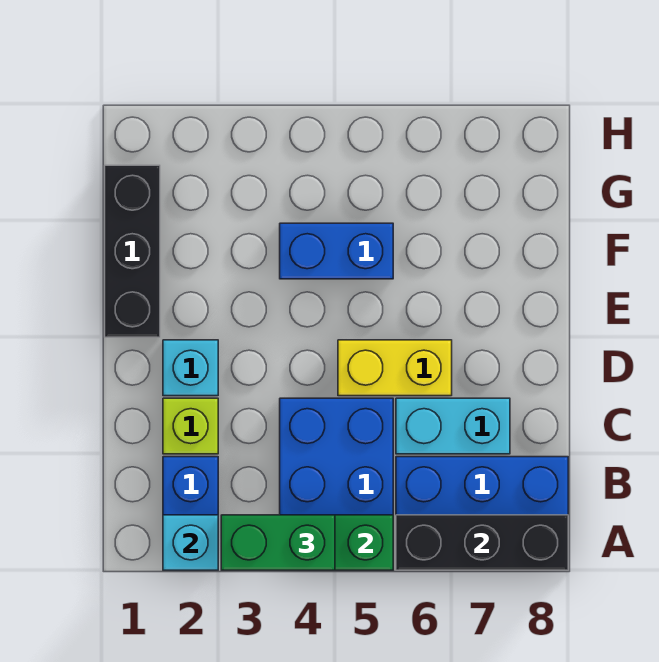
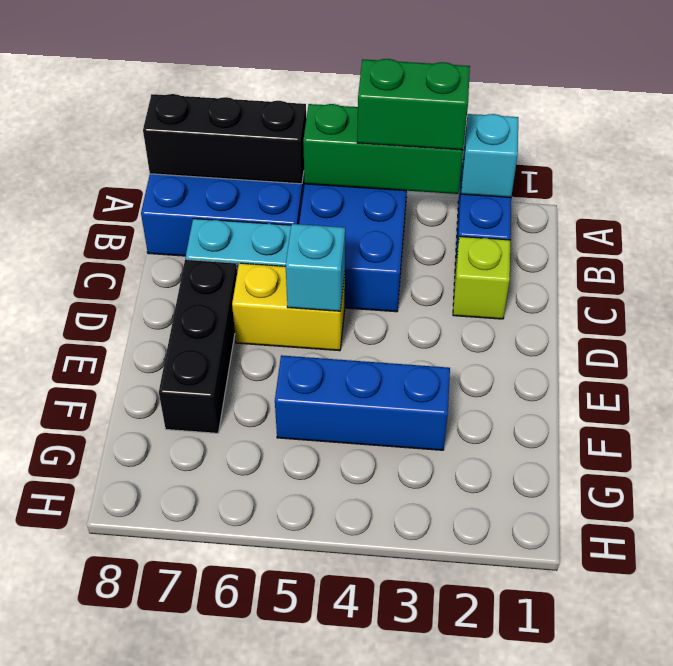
cyan brick D2 level 1 -> cyan brick D5 level 2
black brick E1:G1 level 1 -> black brick D7:F7 level 1
blue brick F4:F5 level 1 -> blue brick F3:F5 level 1

